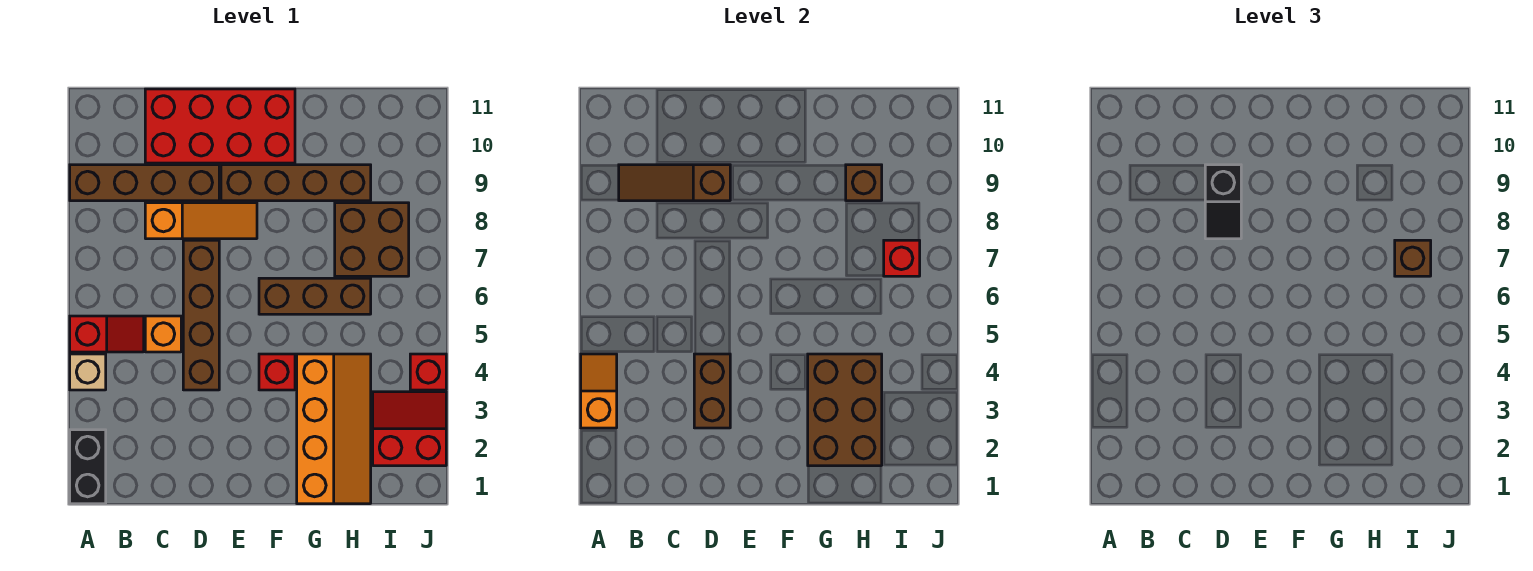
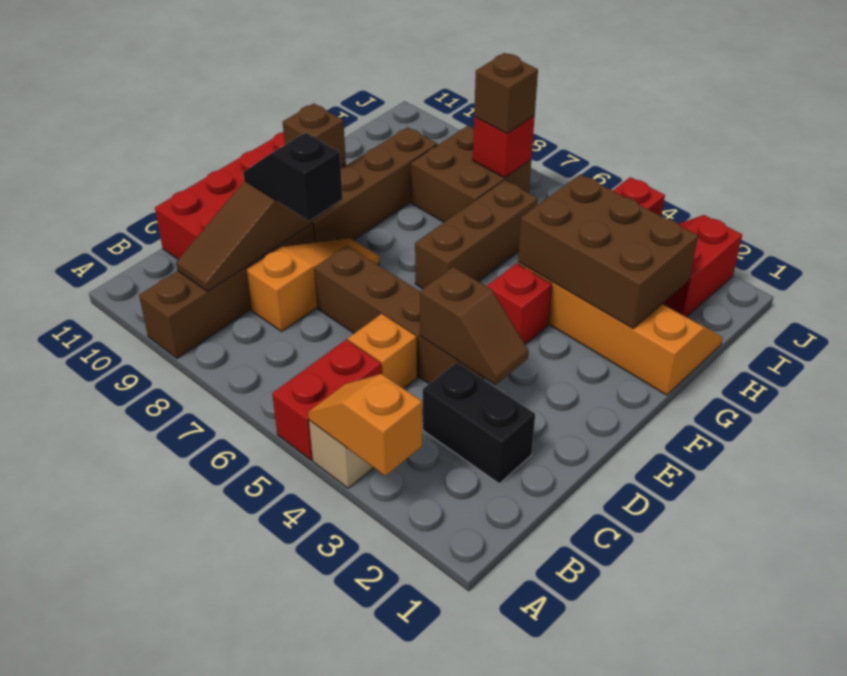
black brick A1:A2 level 1 -> black brick C2:C3 level 1
red slope A5:B5 level 1 top A -> red brick A5:B5 level 1
brown brick D3:D4 level 2 -> brown slope D3:D4 level 2 top 4
black slope D8:D9 level 3 top 9 -> black slope D8:D9 level 3 top 8
brown brick H9 level 2 -> brown brick F10 level 2

